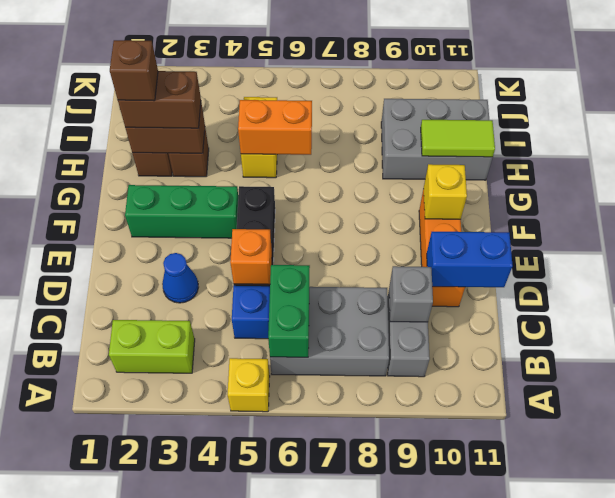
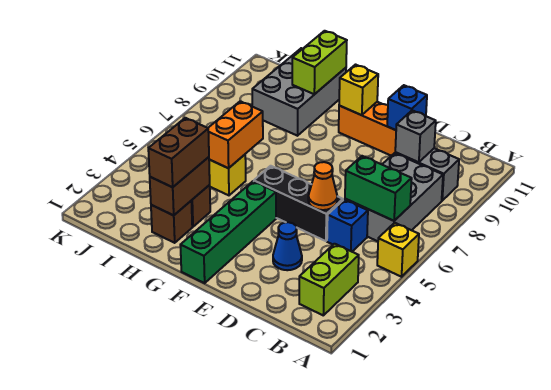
orange brick D5 level 2 -> orange cone D5 level 2
blue brick D10:D11 level 2 -> blue brick D10 level 2
green brick F2:F4 level 1 -> green brick F1:F4 level 1
brown brick H2 level 4 -> none
lime tile H10:H11 level 2 -> lime brick H10:H11 level 2

